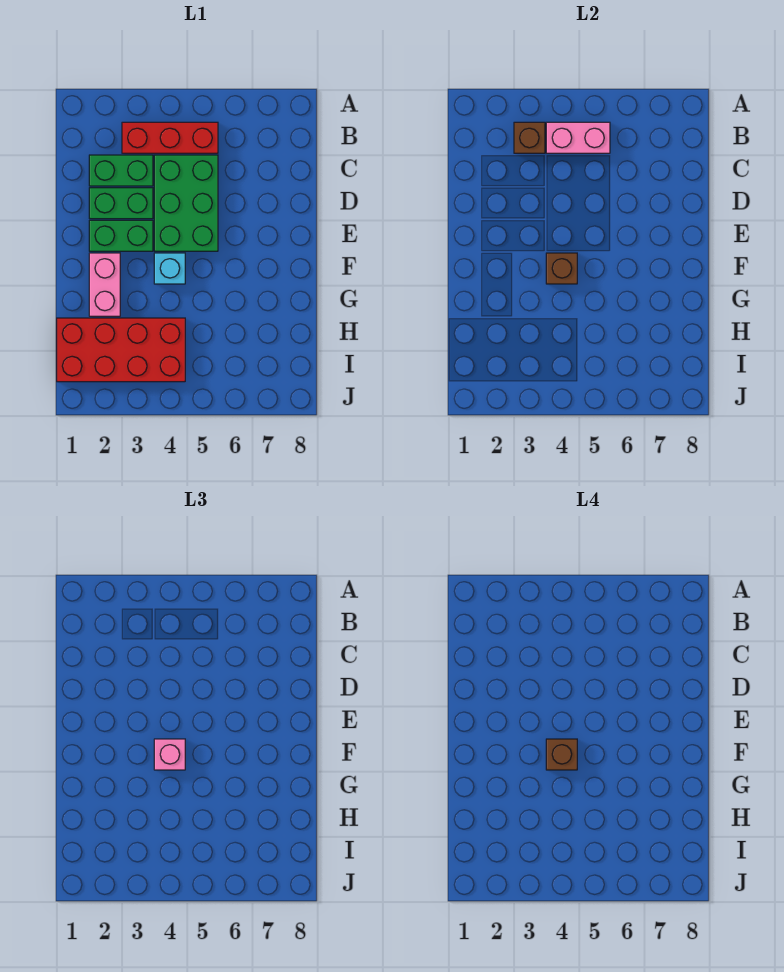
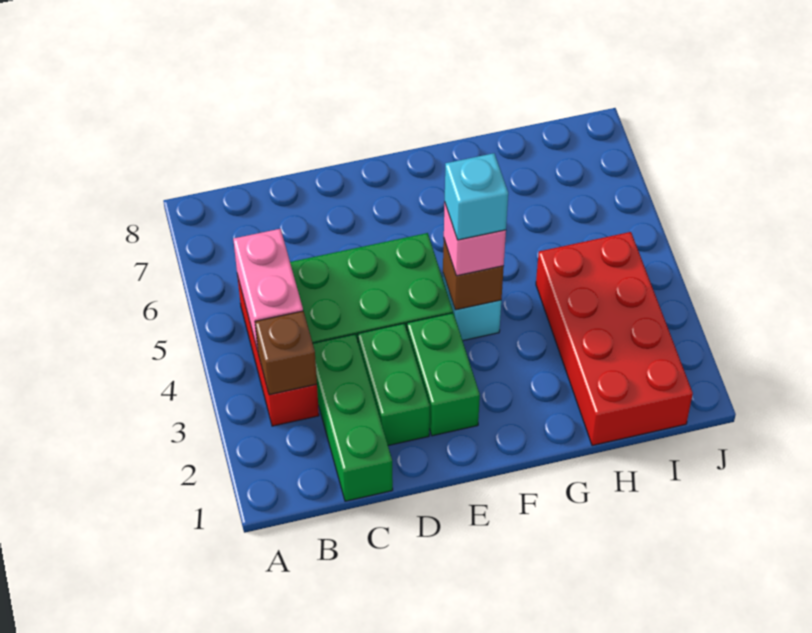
green brick C2:C3 level 1 -> green brick C1:C3 level 1
pink brick F2:G2 level 1 -> none
brown brick F4 level 4 -> cyan brick F4 level 4

